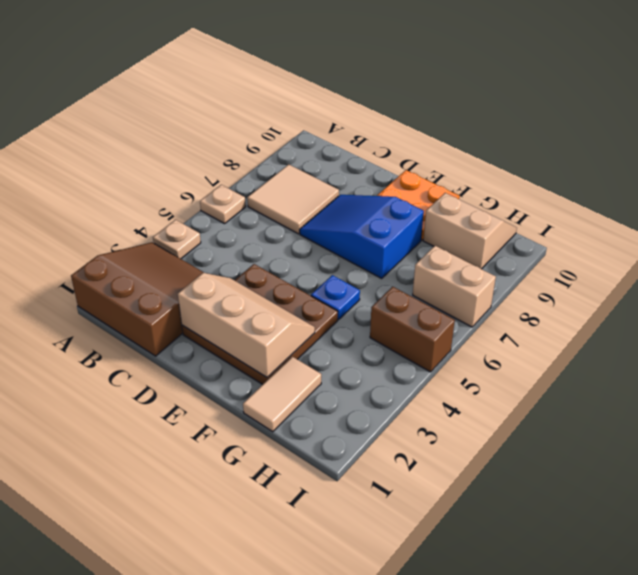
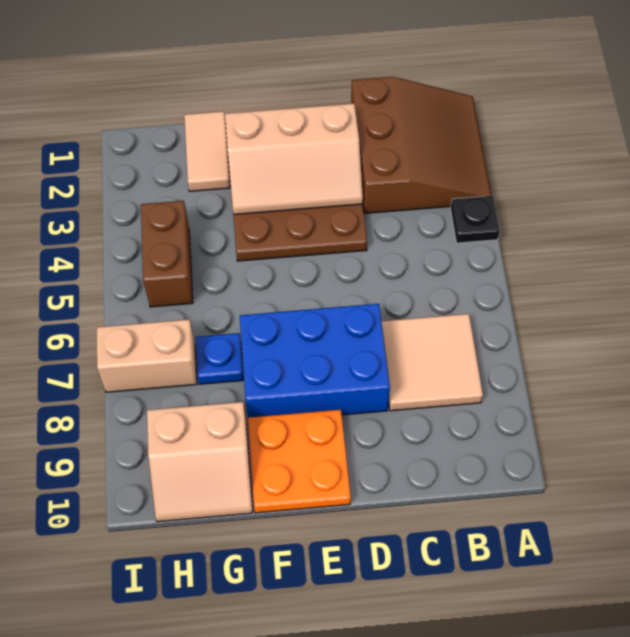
brown slope A1:C3 level 1 top 1 -> brown slope A1:C3 level 1 top C
tan plate A4 level 1 -> black plate A4 level 1
tan plate A6 level 1 -> none
blue slope D7:F8 level 1 top F -> blue brick D7:F8 level 1
blue plate F5 level 1 -> blue plate G7 level 1
brown brick H5:I5 level 1 -> brown brick H4:H5 level 1

